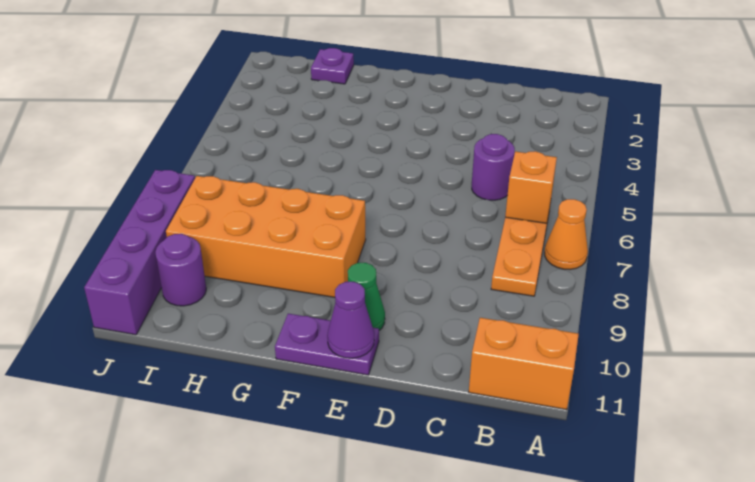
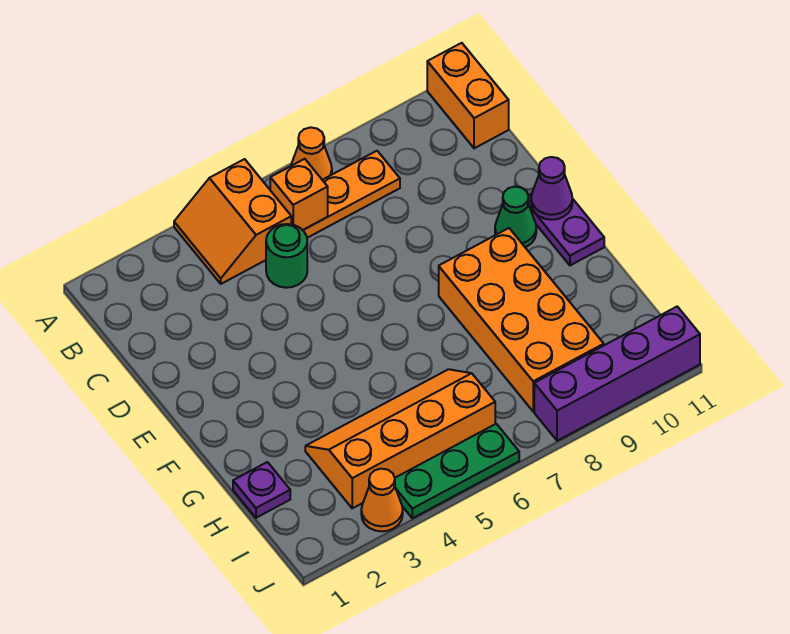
none -> orange slope A4:B5 level 1 top 5
purple round brick C5 level 1 -> green round brick C5 level 1
none -> orange slope H3:I6 level 1 top I
purple round brick I10 level 1 -> none
none -> orange cone J3 level 1
none -> green plate J4:J6 level 1

